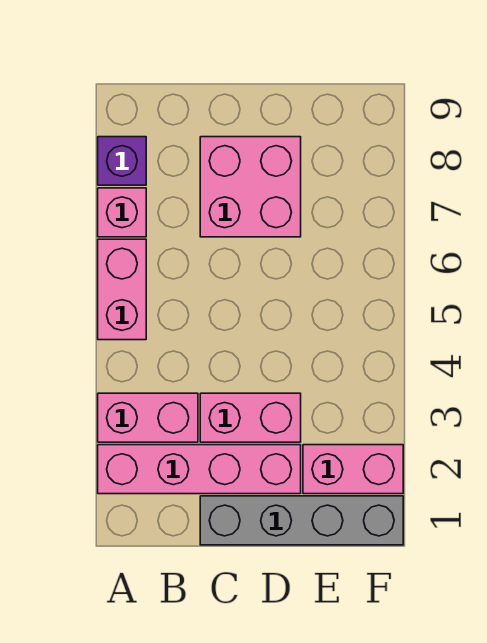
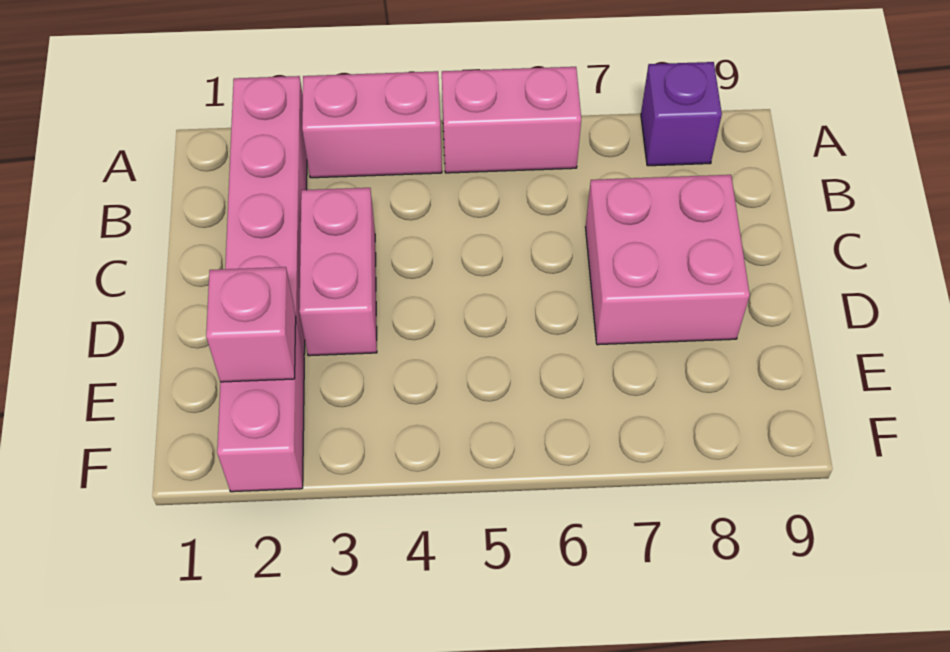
pink brick A3:B3 level 1 -> pink brick A3:A4 level 1
pink brick A7 level 1 -> pink brick E2 level 2
grey brick C1:F1 level 1 -> none

